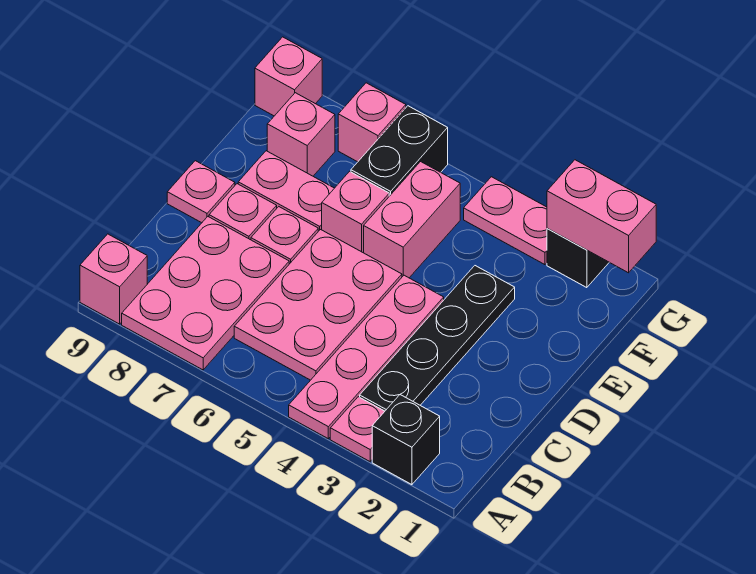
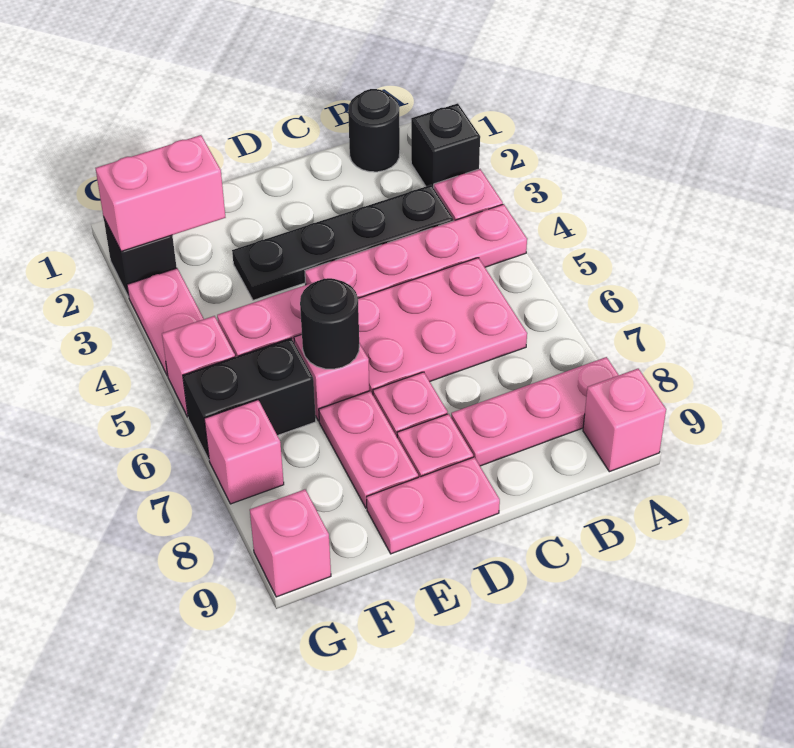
pink plate A7:C8 level 1 -> pink plate A8:C8 level 1
none -> black round brick B1 level 1
pink plate D9 level 1 -> pink plate D9:E9 level 1
none -> black round brick E6 level 2
pink brick F8 level 1 -> pink brick G5 level 1
pink brick G1:G2 level 2 -> pink brick F2:G2 level 2

